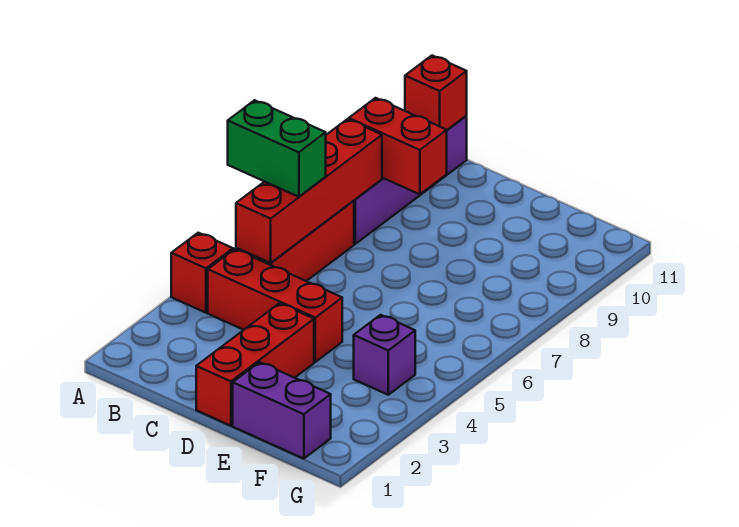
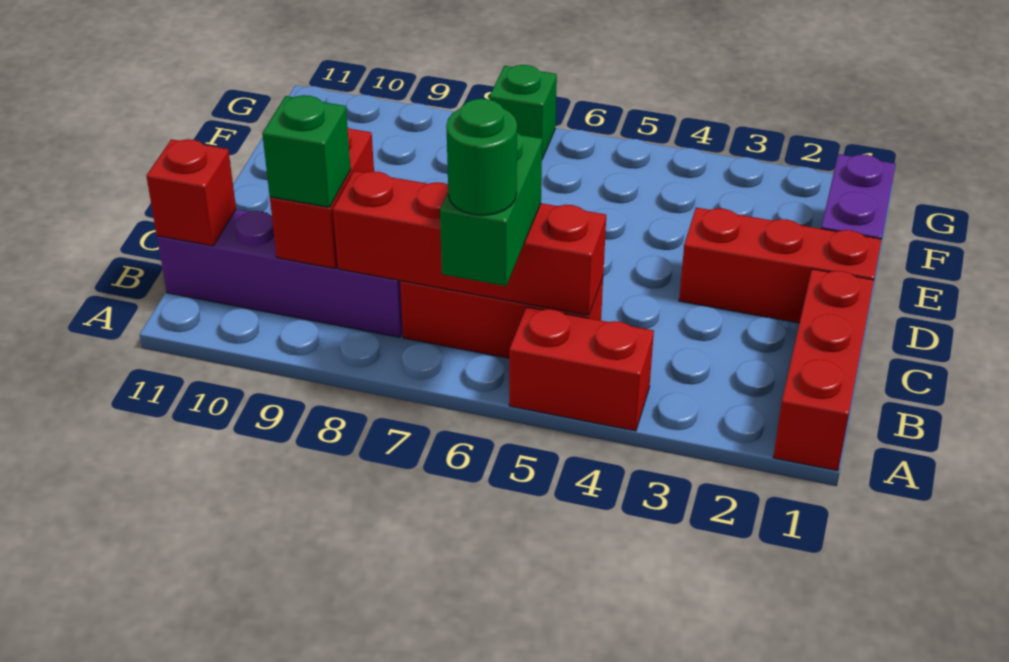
red brick A4 level 1 -> red brick A4:A5 level 1
none -> green round brick A6 level 4
red brick B4:D4 level 1 -> red brick A1:C1 level 1
none -> green brick B9 level 3
purple brick F4 level 1 -> none
none -> green brick G7 level 1

